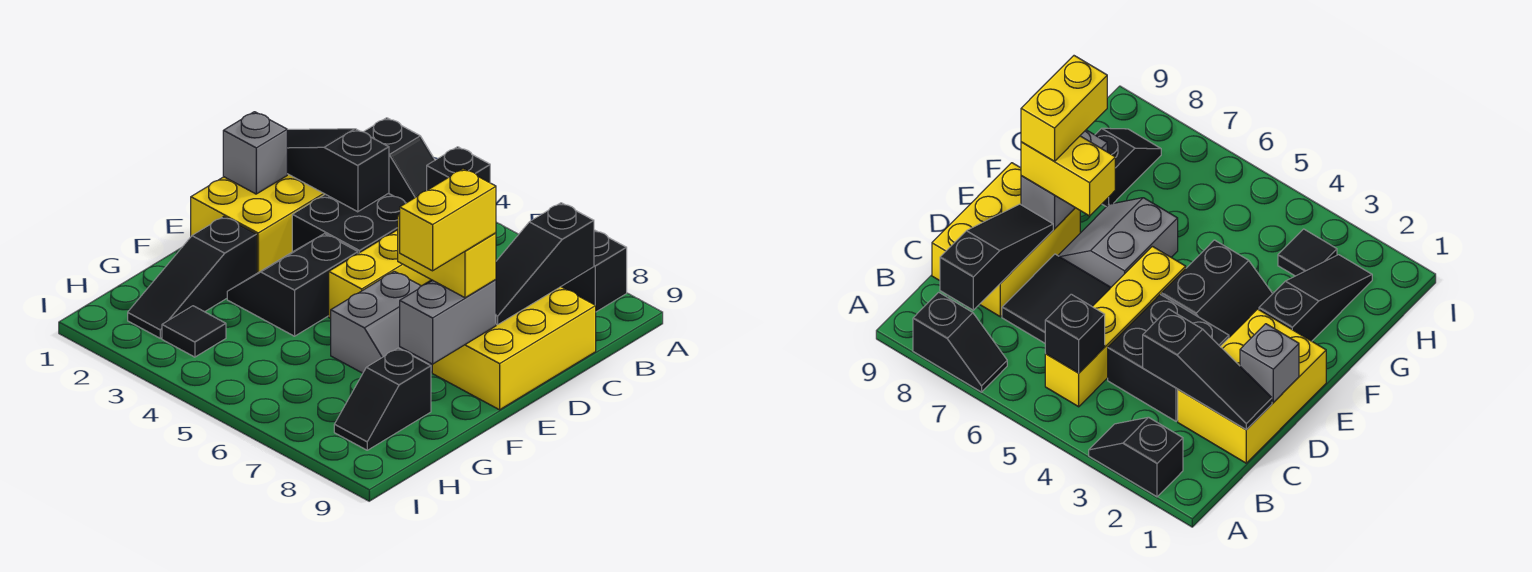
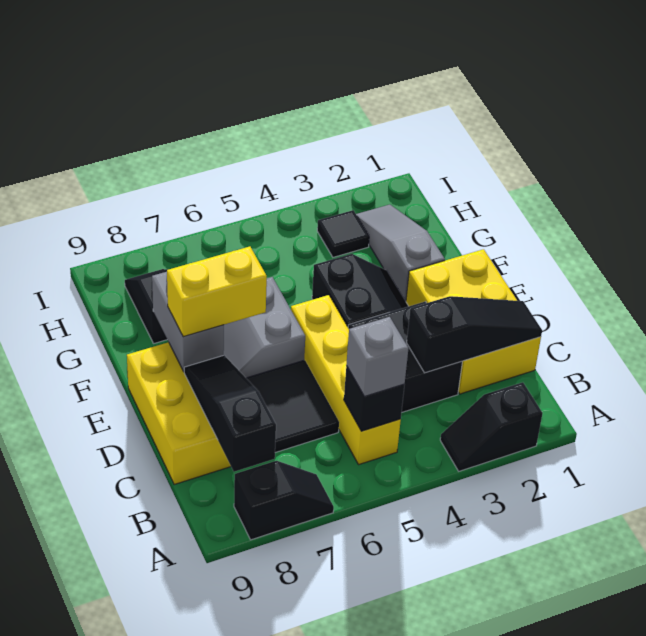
grey brick D1 level 2 -> grey brick B5 level 3
yellow brick E8:F8 level 4 -> none
black slope F2:H2 level 1 top F -> grey slope F2:H2 level 1 top F

